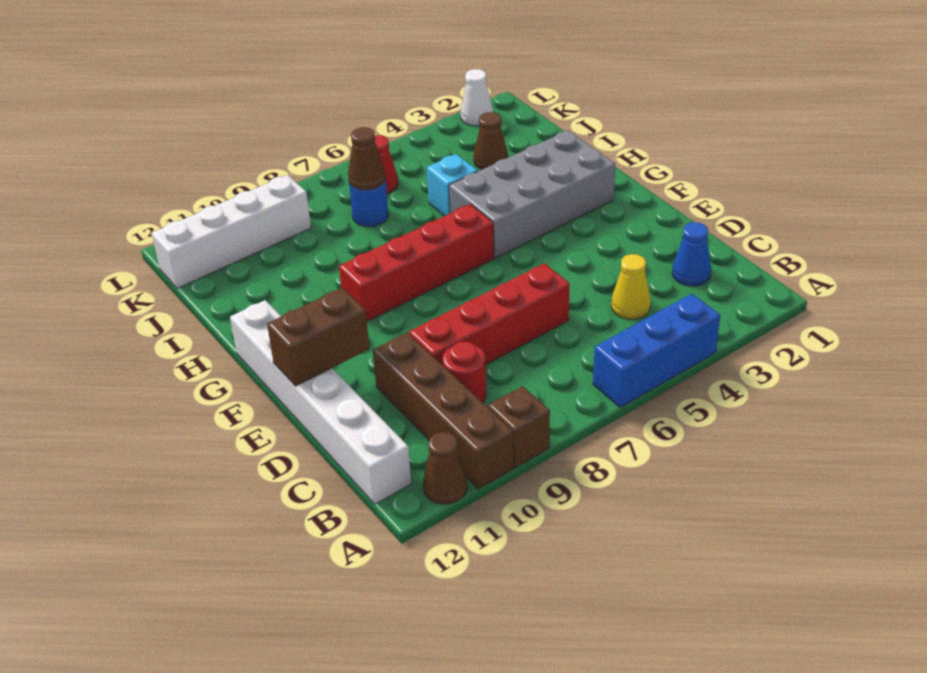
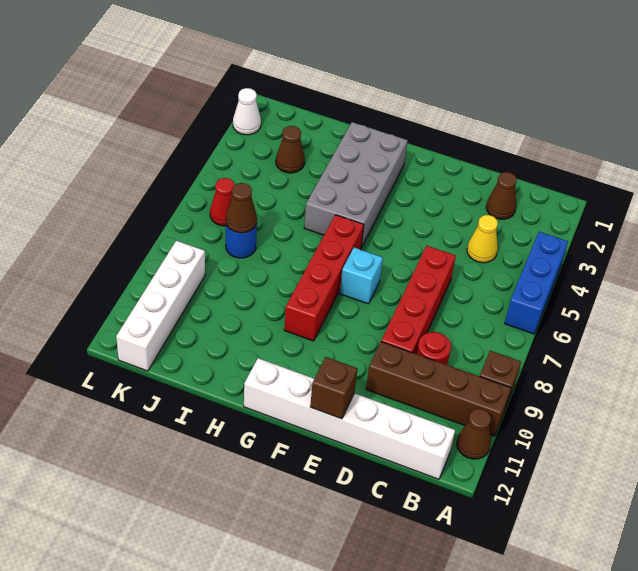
blue cone C2 level 1 -> brown cone C2 level 1
brown brick E11:E12 level 2 -> brown brick E12 level 2
cyan brick I5 level 1 -> cyan brick F7 level 1

